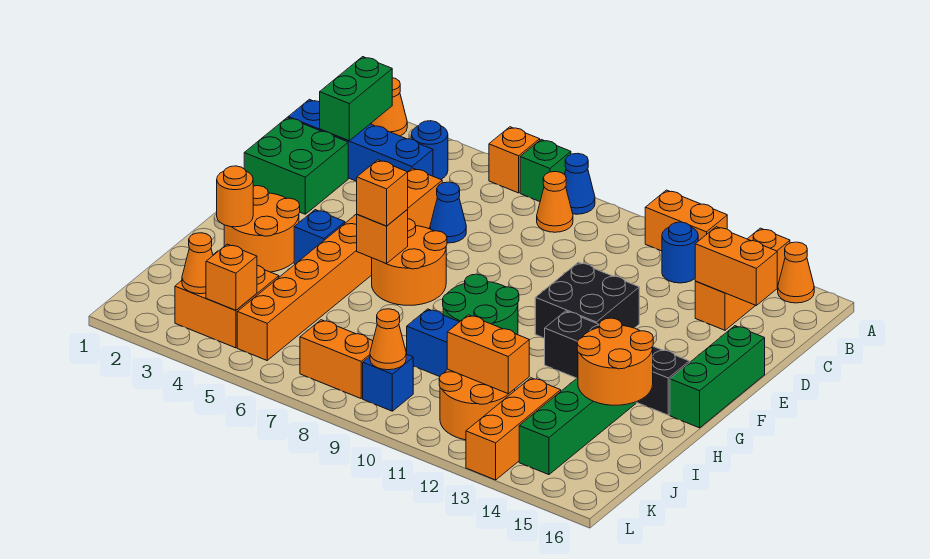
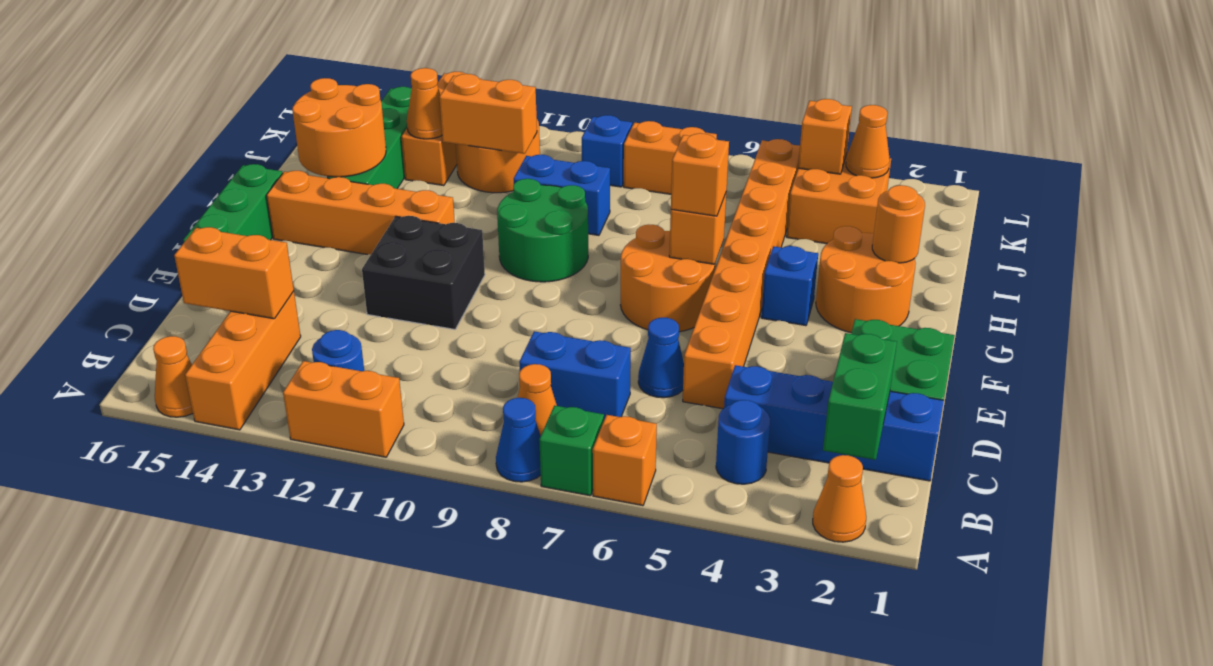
none -> blue brick C7:C8 level 1
black brick G12:G15 level 1 -> orange brick G12:G15 level 1
orange cone K9 level 2 -> orange cone J13 level 2

